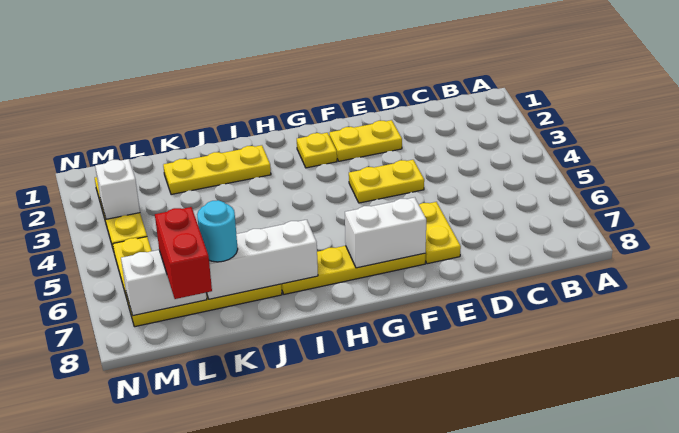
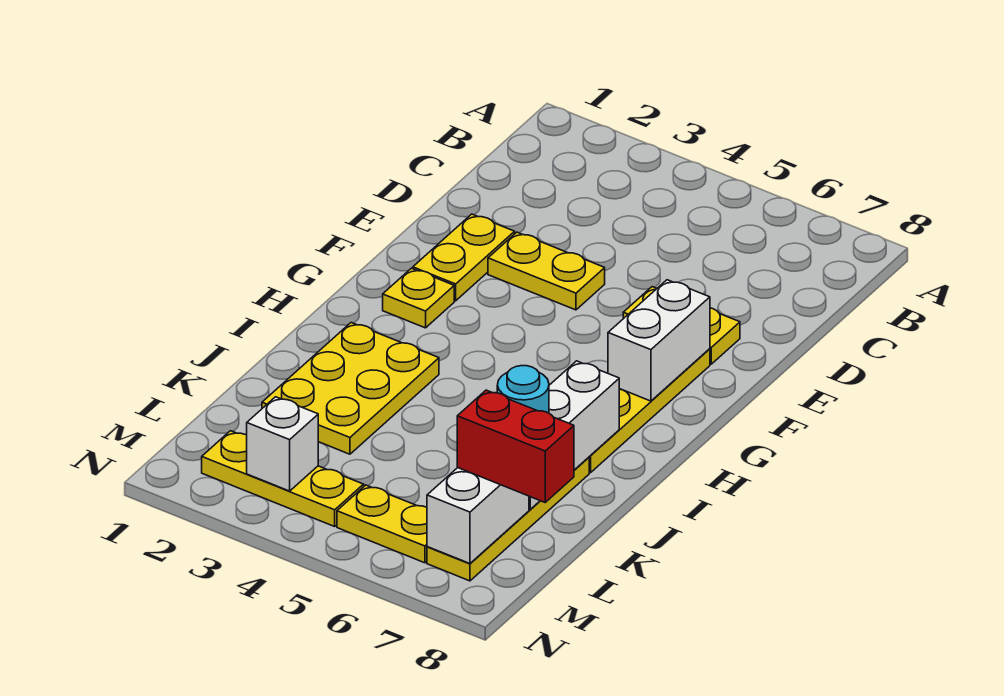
yellow plate E4:F4 level 1 -> yellow plate E3:E4 level 1
yellow plate I2:K2 level 1 -> yellow plate I2:K3 level 1

